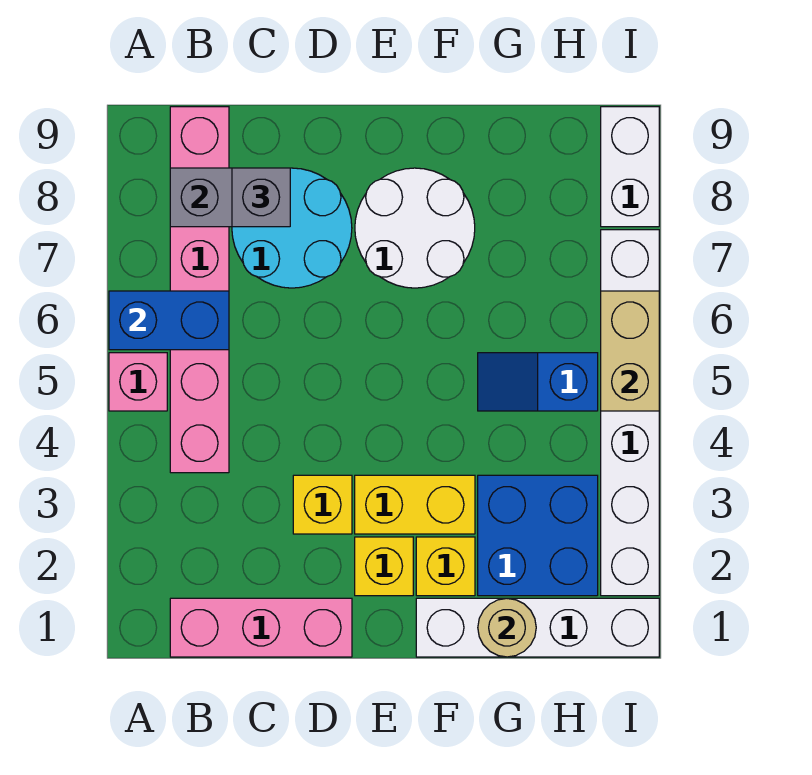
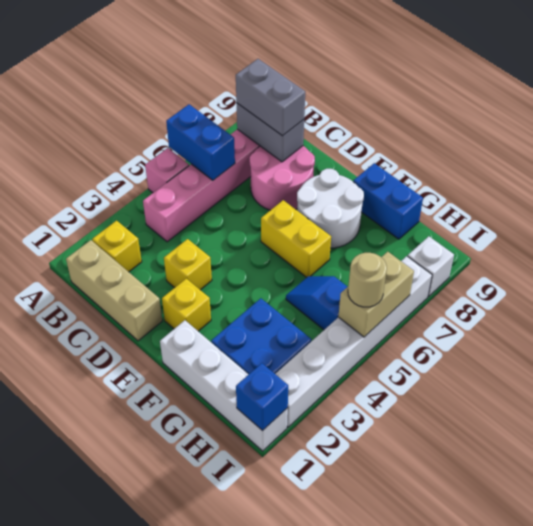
pink brick B1:D1 level 1 -> tan brick B1:D1 level 1
cyan round brick C7:D8 level 1 -> pink round brick C7:D8 level 1
grey brick C8 level 3 -> grey brick B8:C8 level 3
yellow brick E3:F3 level 1 -> yellow brick E6:F6 level 1
yellow brick F2 level 1 -> yellow brick B2 level 1
none -> blue brick F9:G9 level 1
tan round brick G1 level 2 -> tan round brick I5 level 3
none -> blue brick I1 level 2
white brick I8:I9 level 1 -> white brick I8 level 1

